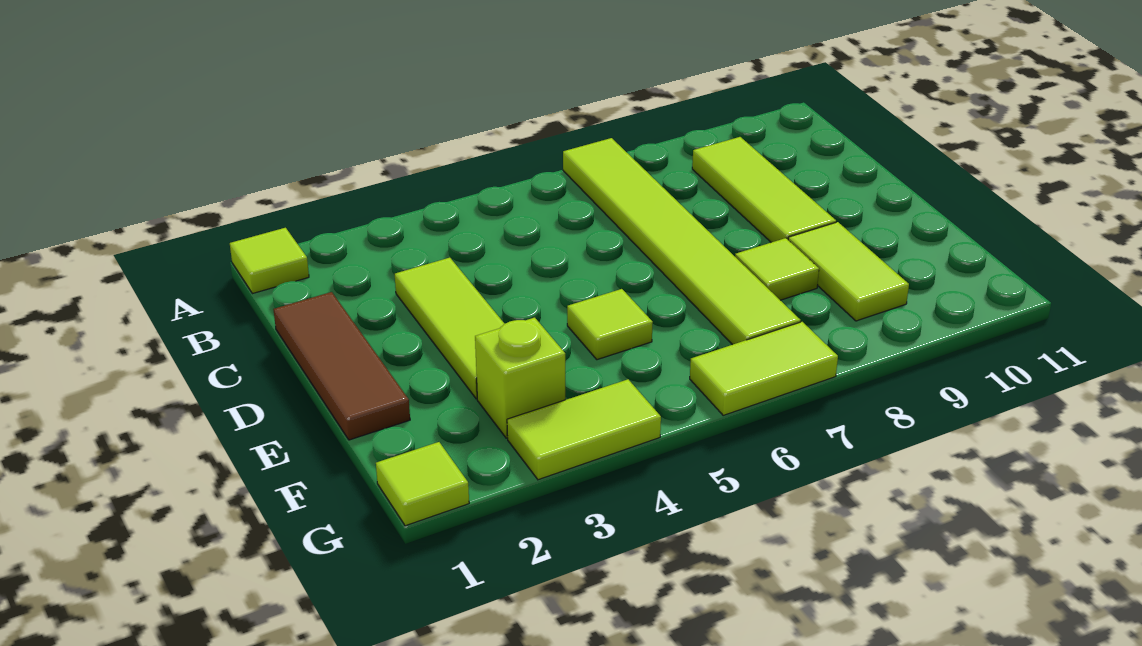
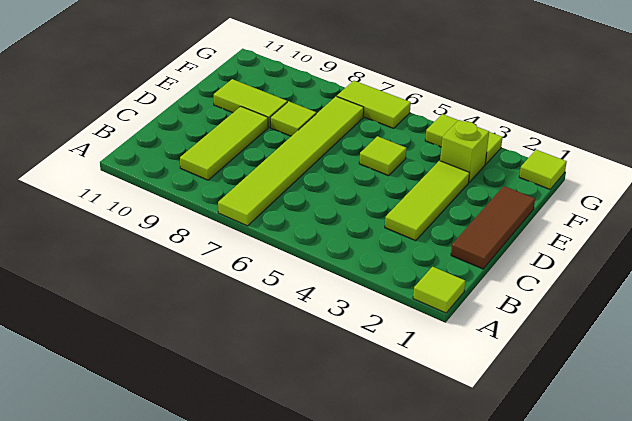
lime tile E9:F9 level 1 -> lime tile E9:E10 level 1

